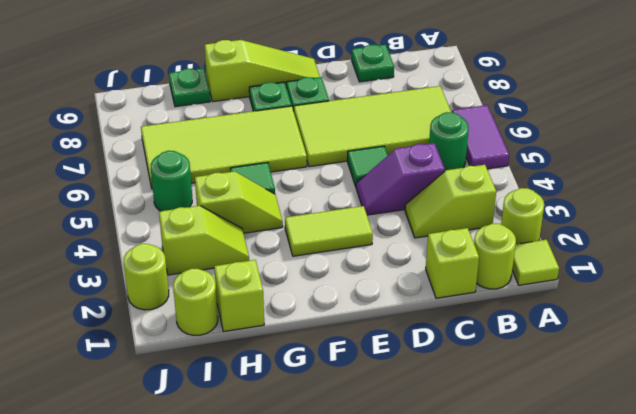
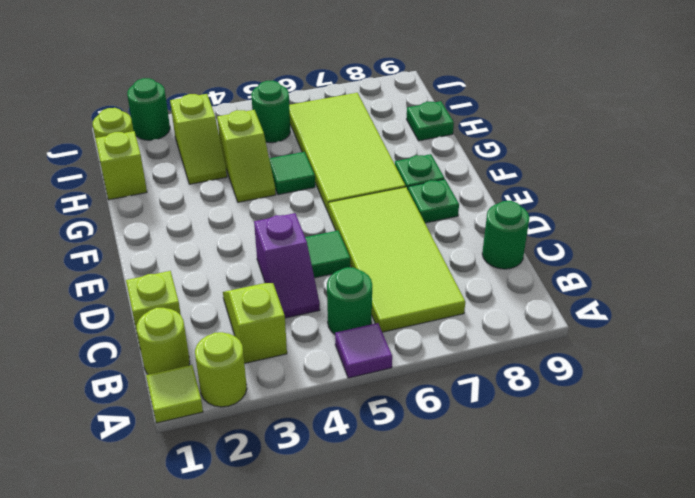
purple tile A5:A6 level 1 -> purple tile A5 level 1
purple slope C4:D4 level 1 top C -> purple slope C4:D4 level 1 top D
green plate C9 level 1 -> green round brick C9 level 1
lime tile E3:F3 level 1 -> none
lime slope E9:G9 level 1 top G -> none
lime round brick J2 level 1 -> green round brick J2 level 1

